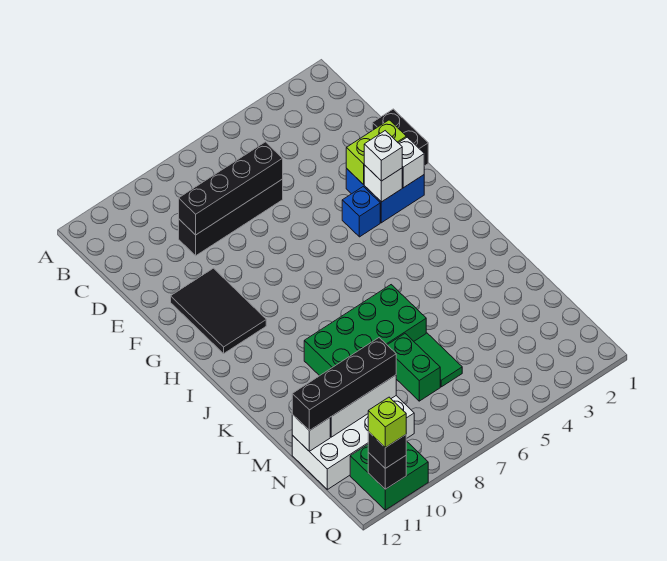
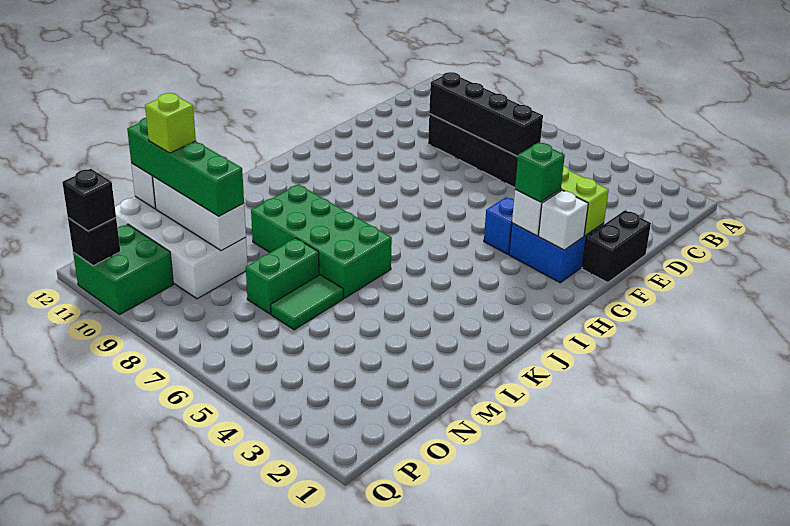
black tile F10:H11 level 1 -> none
white brick G3 level 3 -> green brick G3 level 3
black brick N9:N12 level 3 -> green brick N9:N12 level 3
lime brick Q11 level 4 -> lime brick N11 level 4

